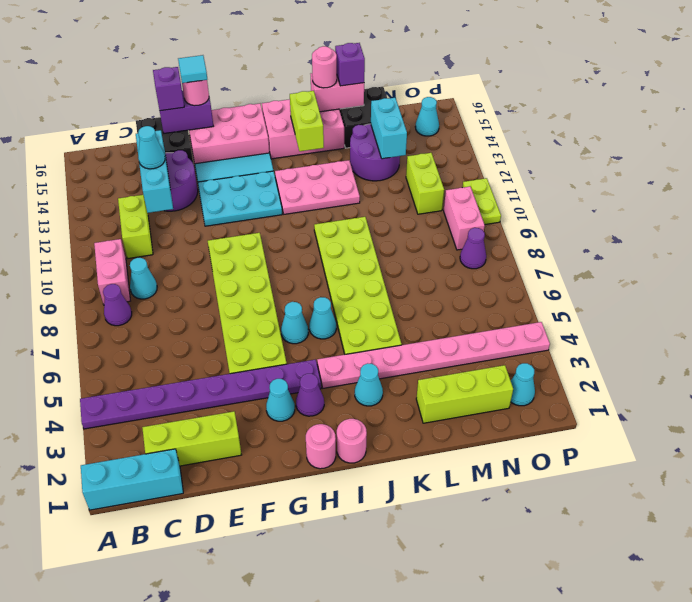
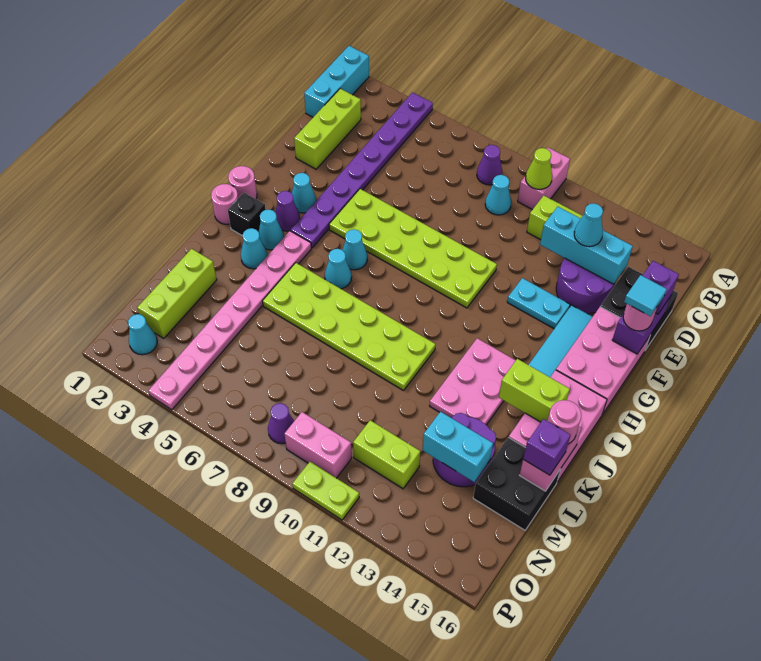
pink brick B9:B10 level 1 -> pink brick A10:B10 level 1
none -> lime cone B10 level 2
cyan plate F12:H13 level 1 -> cyan plate F12:F13 level 1
none -> black brick I2 level 1
cyan cone O15 level 1 -> cyan cone I3 level 1

